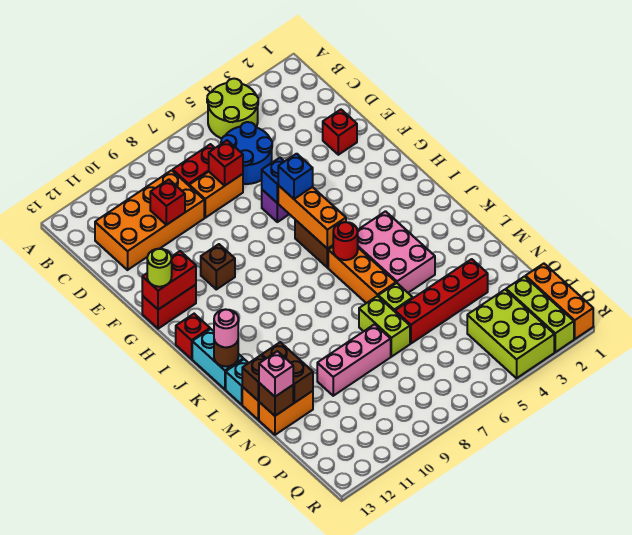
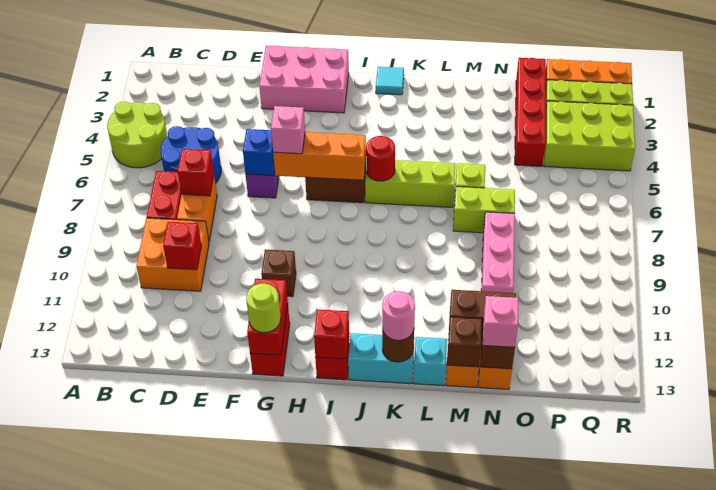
orange brick C9:D12 level 1 -> orange brick C9:D10 level 1
red brick E2 level 1 -> red brick I13 level 2
blue brick G6 level 3 -> pink brick G6 level 3
none -> cyan tile J1 level 1
pink brick J4:L5 level 1 -> pink brick F1:H2 level 1
orange brick J6:L6 level 1 -> lime brick J6:L6 level 1
red brick N3:N6 level 1 -> red brick O1:O4 level 1

